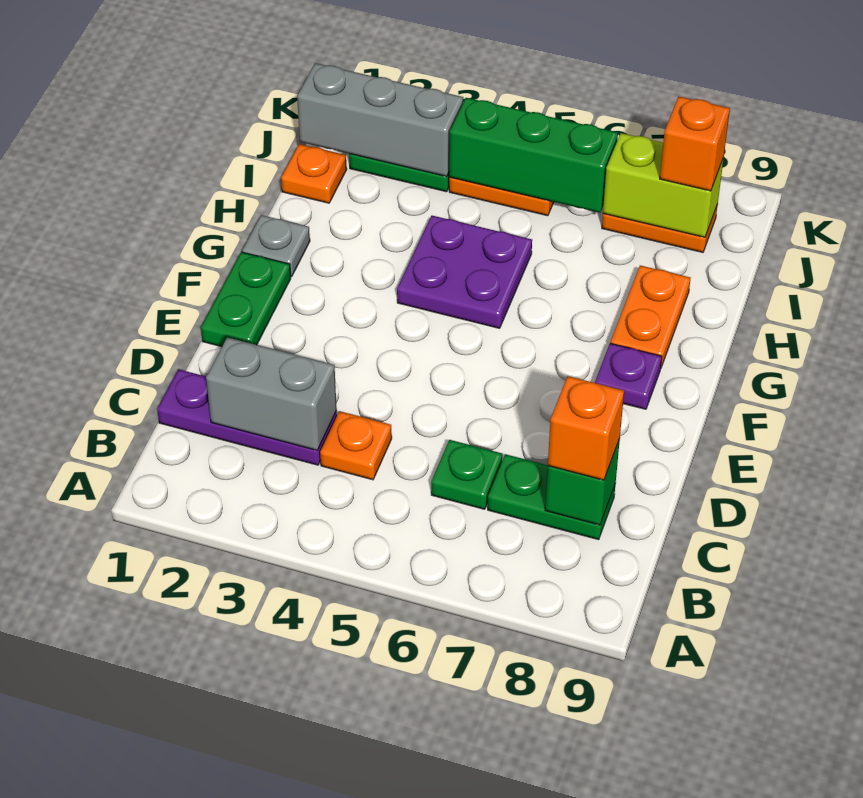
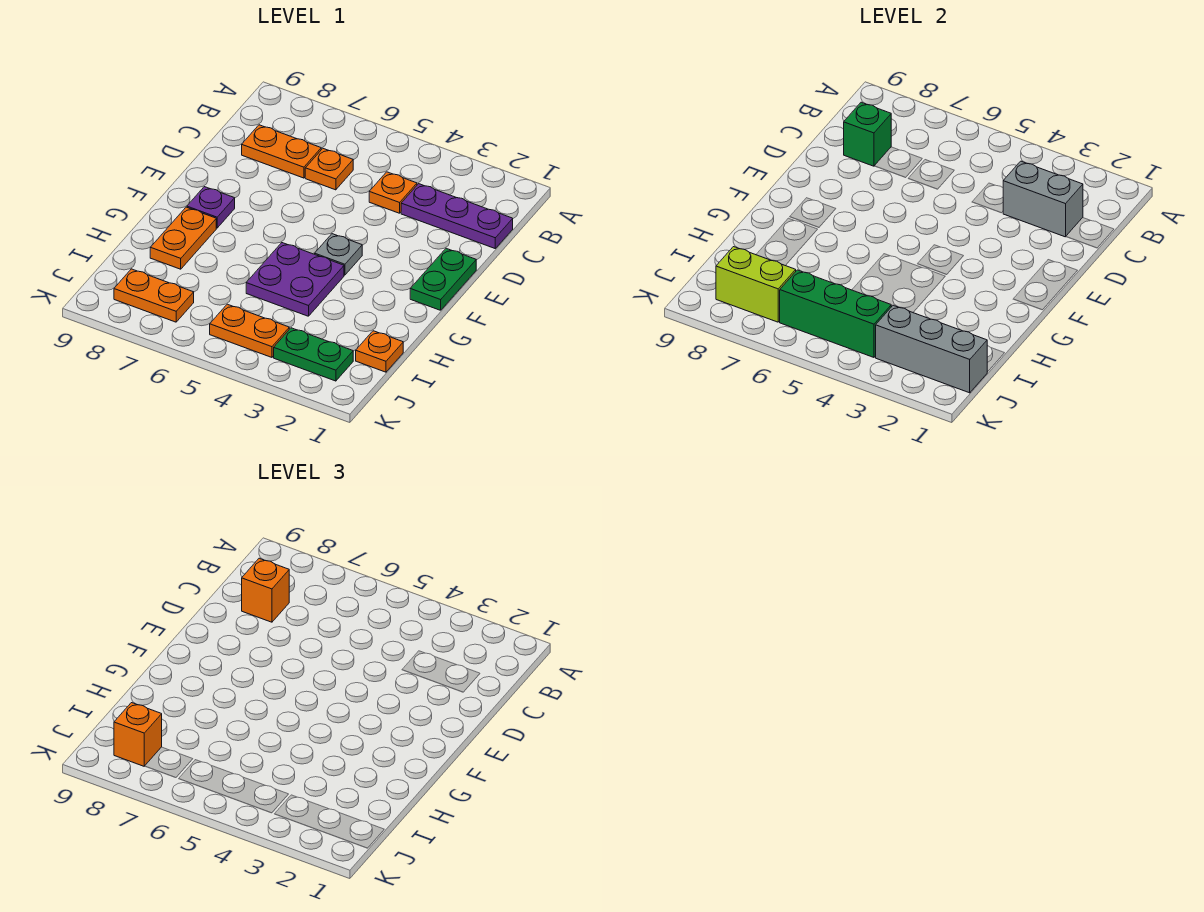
green plate C6 level 1 -> orange plate C6 level 1
green plate C7:C8 level 1 -> orange plate C7:C8 level 1
grey plate G1 level 1 -> grey plate F4 level 1

